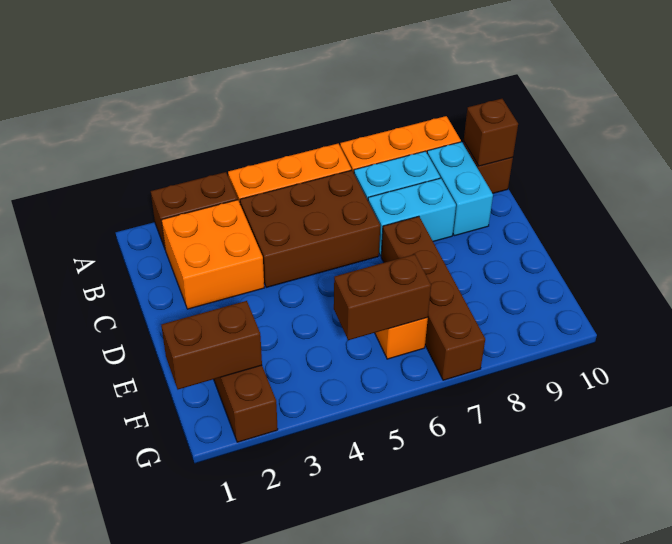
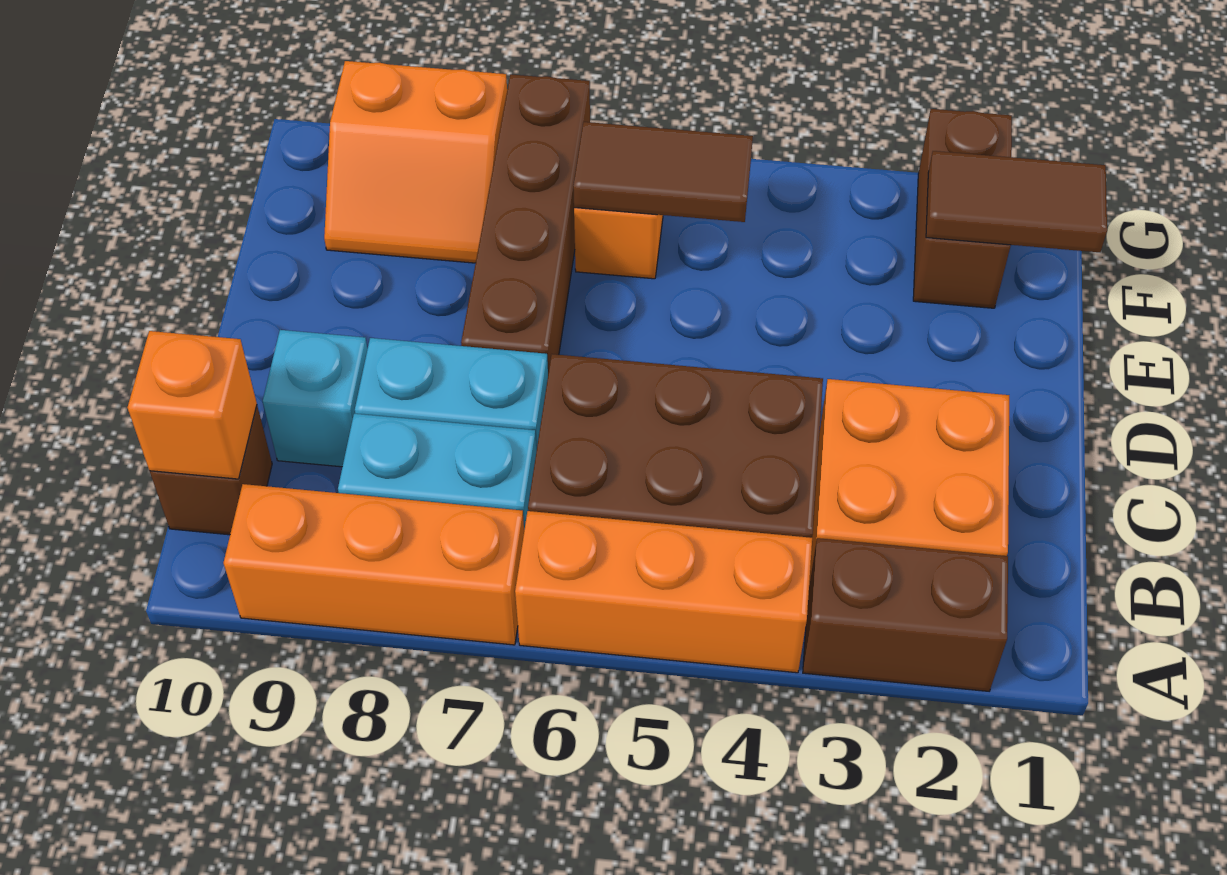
cyan brick B9:C9 level 1 -> cyan brick C9 level 1
brown brick B10 level 2 -> orange brick B10 level 2
brown brick F1:F2 level 2 -> brown tile F1:F2 level 2
brown brick F5:F6 level 2 -> brown tile F5:F6 level 2
none -> orange slope F8:G9 level 1 top G

